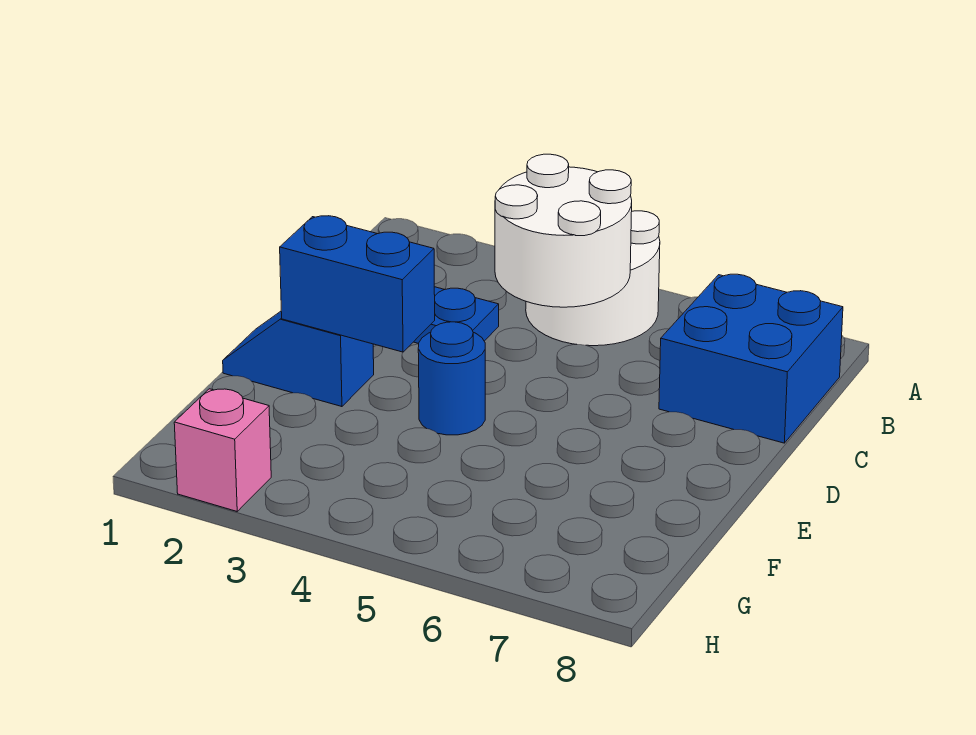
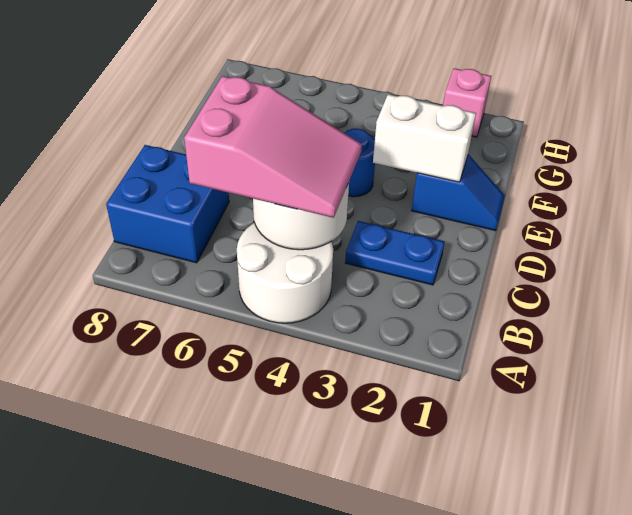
none -> pink slope B4:C6 level 3 top 6
blue brick E2:E3 level 2 -> white brick E2:E3 level 2

